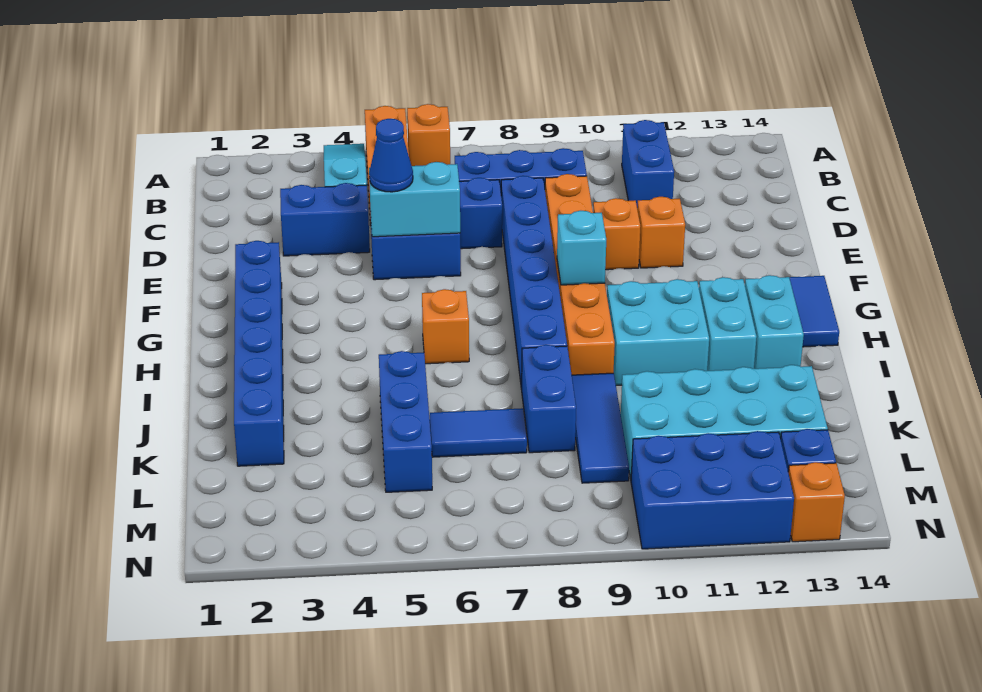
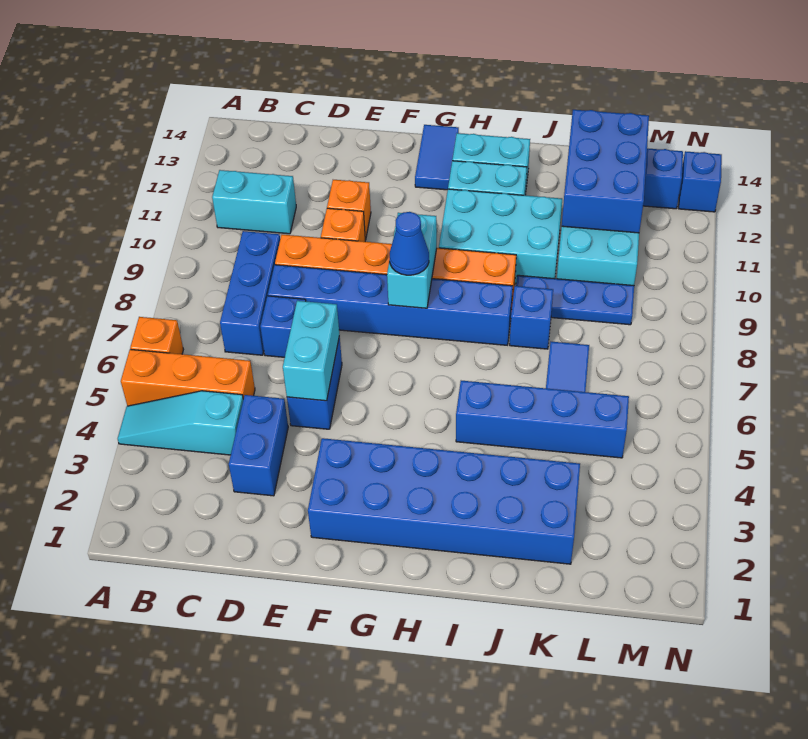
blue brick B11:C11 level 1 -> cyan brick B11:C11 level 1
blue cone E5 level 3 -> blue cone G8 level 3
blue brick F2:K2 level 1 -> blue brick F2:K3 level 1
cyan brick G9 level 2 -> cyan brick G8:G9 level 2
blue tile G14:H14 level 1 -> blue tile G13:G14 level 1
orange brick H6 level 1 -> none
cyan brick H10:I11 level 1 -> cyan brick H10:J11 level 1
blue brick J5:L5 level 1 -> blue brick I5:L5 level 1
blue brick J8:K8 level 1 -> blue brick J8 level 1
blue tile J9:L9 level 1 -> blue plate J9:L9 level 1
blue brick M10:N12 level 1 -> blue brick K11:L13 level 2
orange brick N13 level 1 -> blue brick N13 level 1

